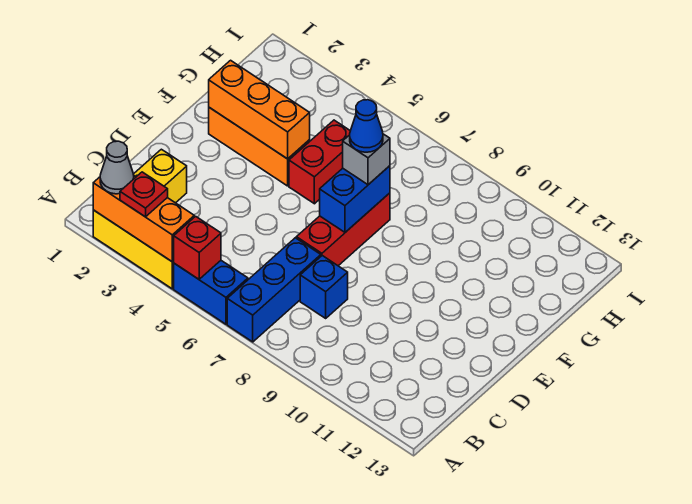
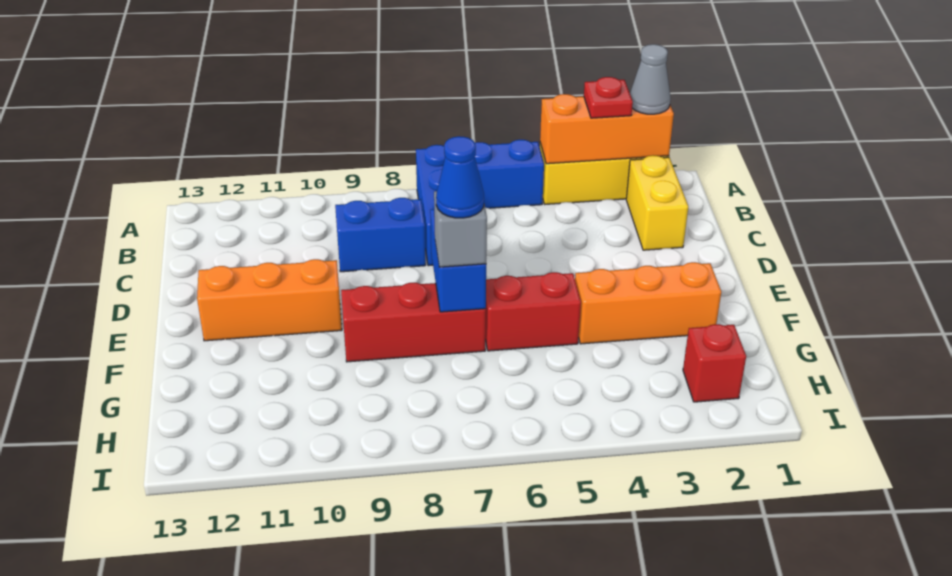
red brick A5 level 2 -> red brick H2 level 1
blue brick C8 level 1 -> blue brick C8:C9 level 1
red brick D7:F7 level 1 -> red brick F7:F9 level 1
orange brick F2:F4 level 2 -> orange brick E10:E12 level 1
red brick F5:G5 level 1 -> red brick F5:F6 level 1

